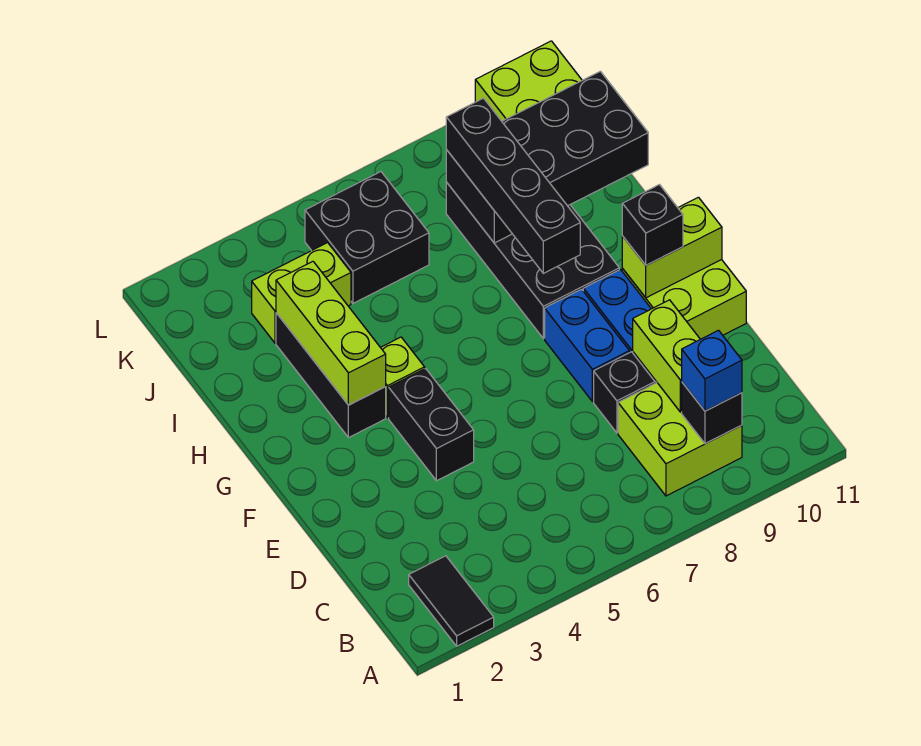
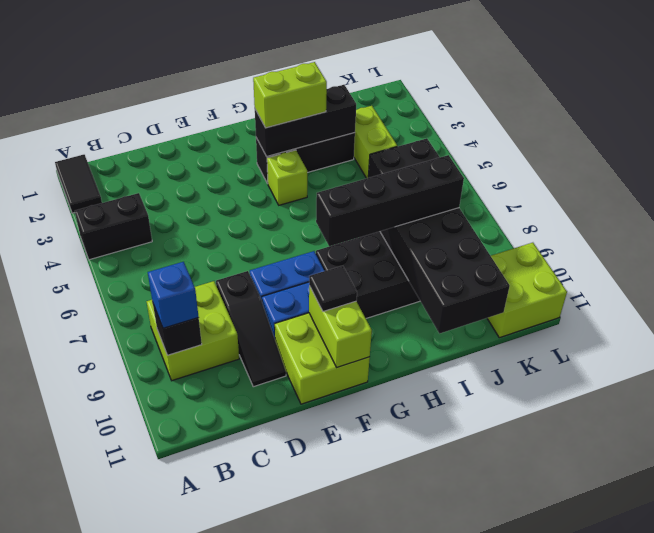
black tile A2:B2 level 1 -> black tile A1:A2 level 1
lime brick C9:D9 level 2 -> lime brick G3:H3 level 3
black brick E4:F4 level 1 -> black brick A4:B4 level 1
black brick F10 level 3 -> black tile F10 level 3
lime brick G3:I3 level 2 -> black brick G3:I3 level 2

